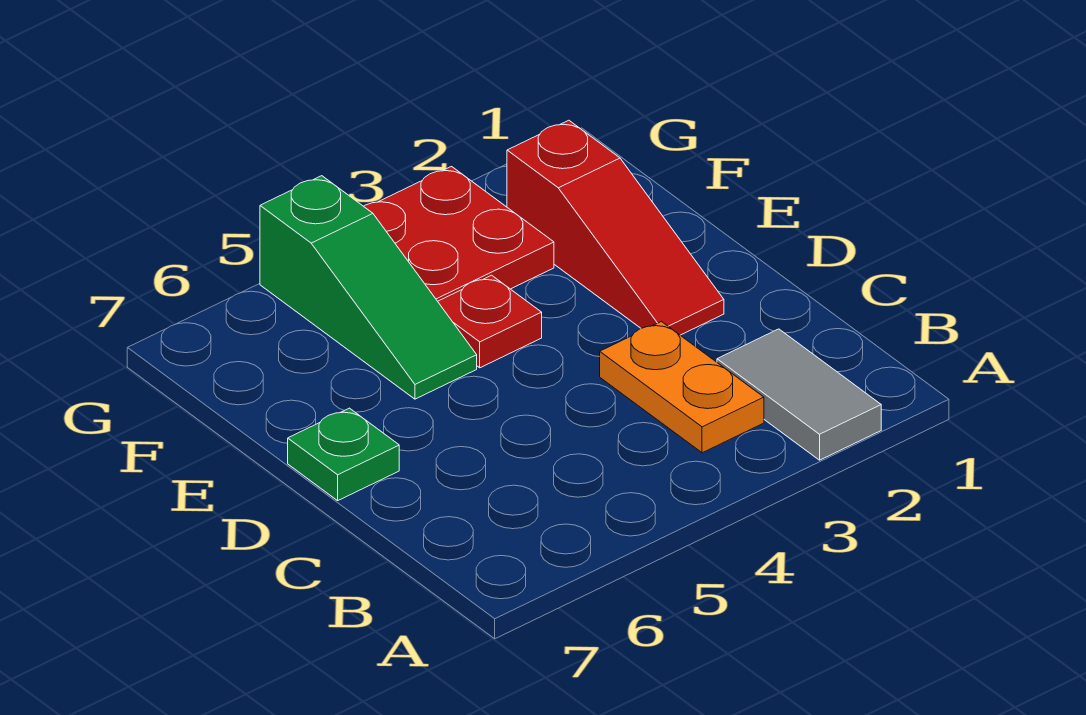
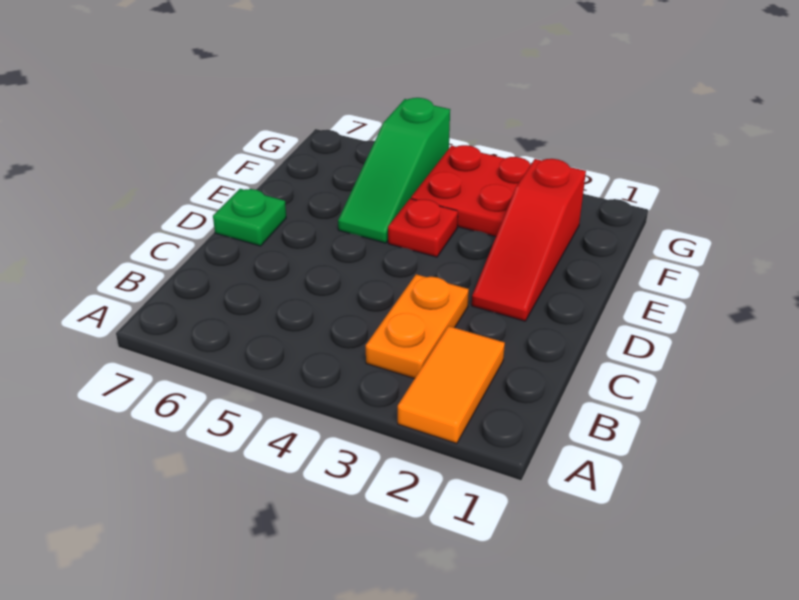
grey tile A2:B2 level 1 -> orange tile A2:B2 level 1

